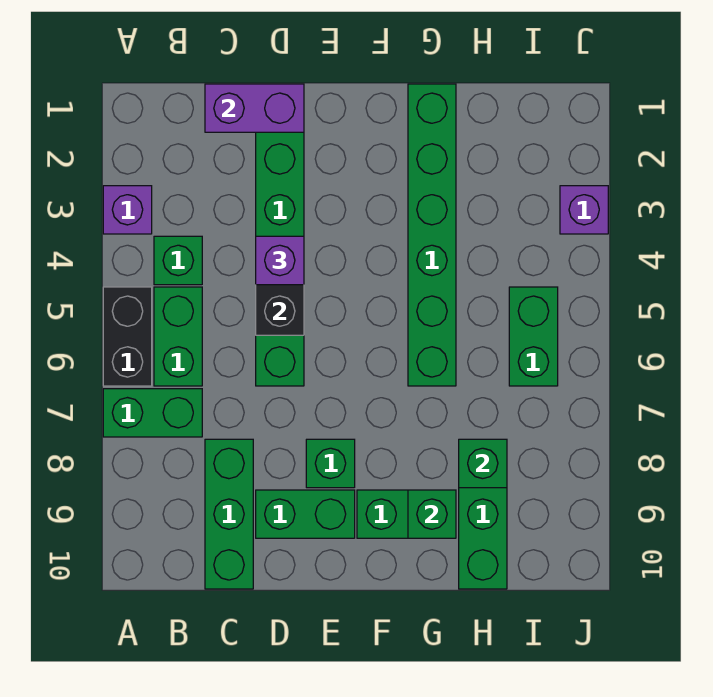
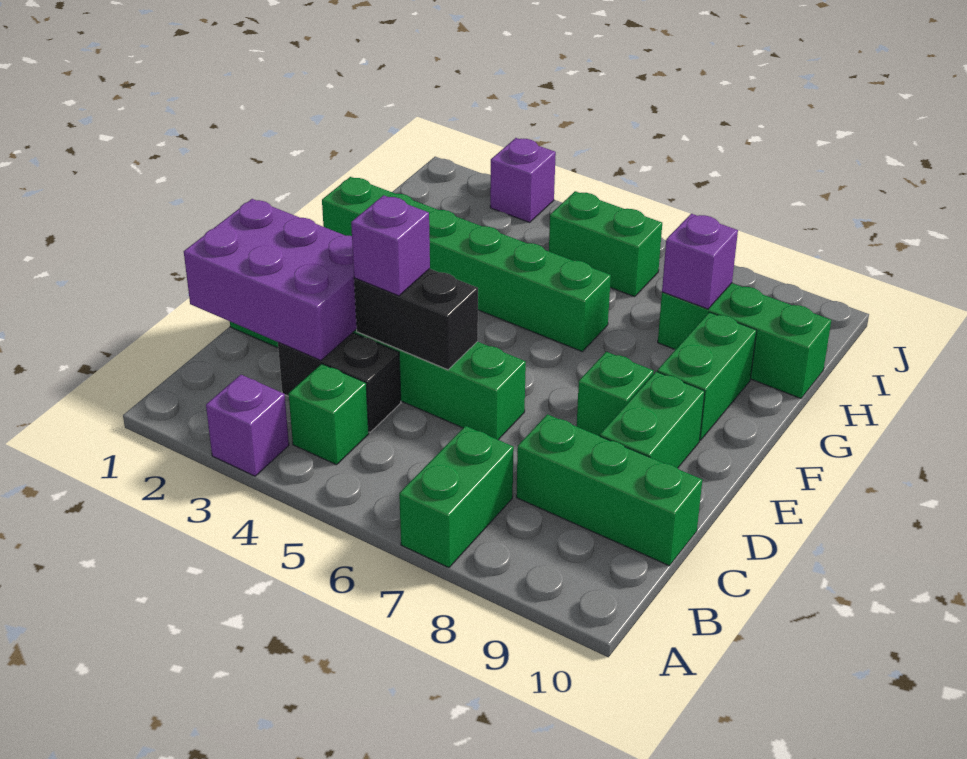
black brick A5:A6 level 1 -> black brick C3:C4 level 1
green brick B5:B6 level 1 -> none
purple brick C1:D1 level 2 -> purple brick C1:D3 level 2
green brick G9 level 2 -> none
green brick H8 level 2 -> purple brick H8 level 2

